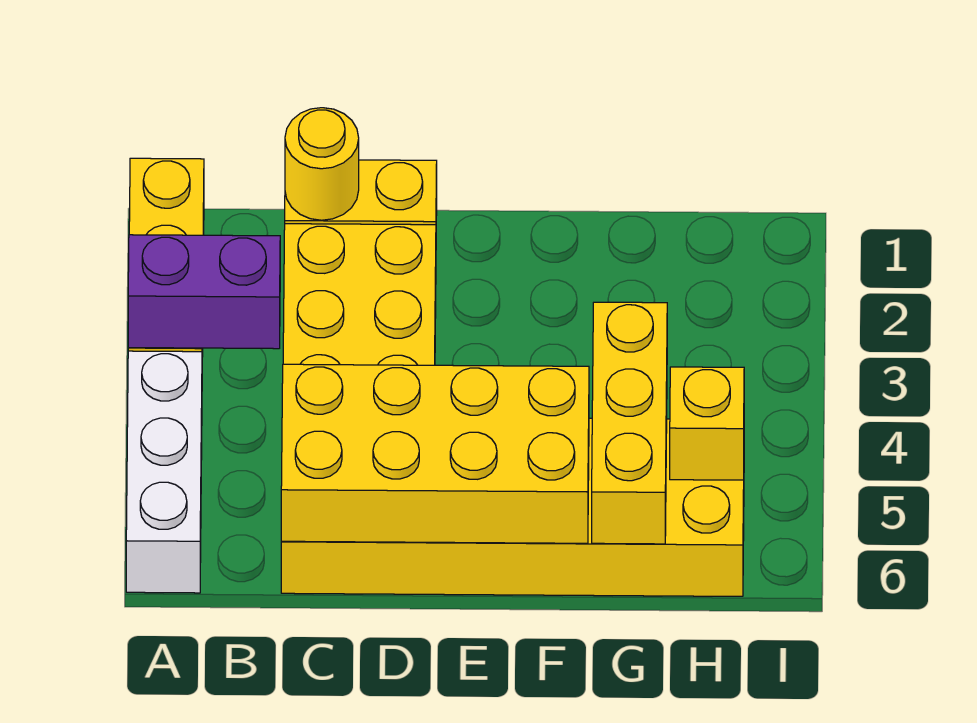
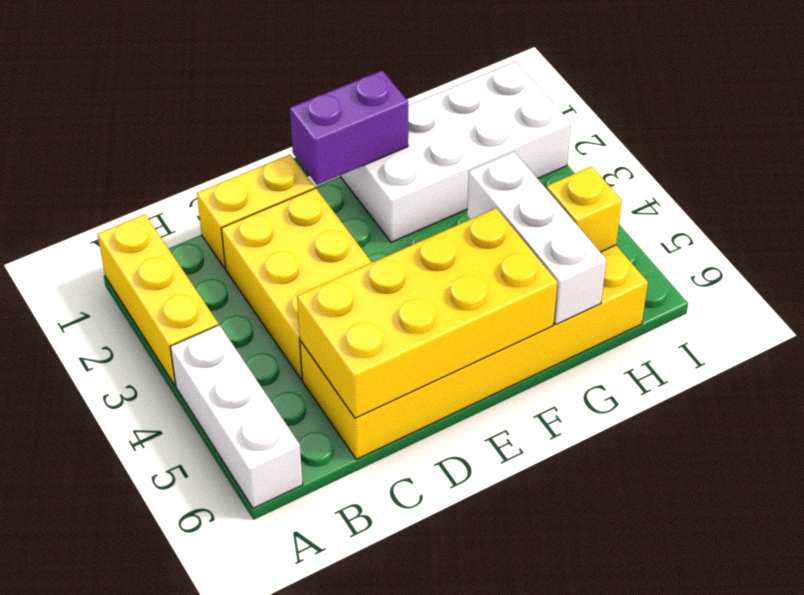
purple brick A3:B3 level 2 -> purple brick E1:F1 level 2
yellow round brick C1 level 2 -> none
none -> white brick F1:I2 level 1
yellow brick G4:G6 level 2 -> white brick G4:G6 level 2

